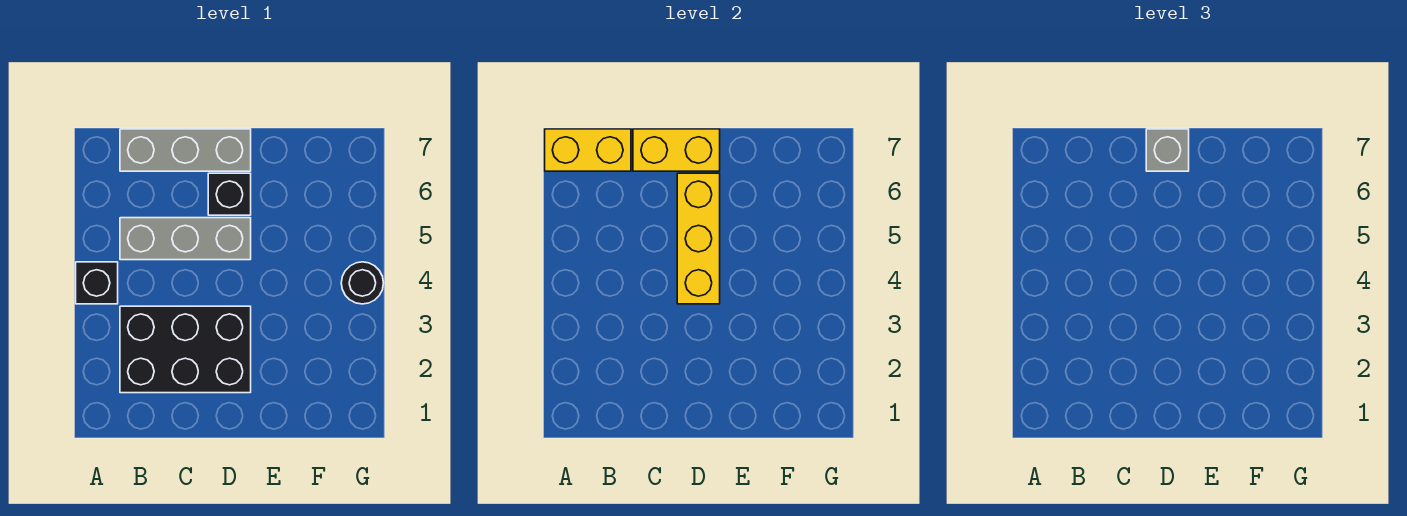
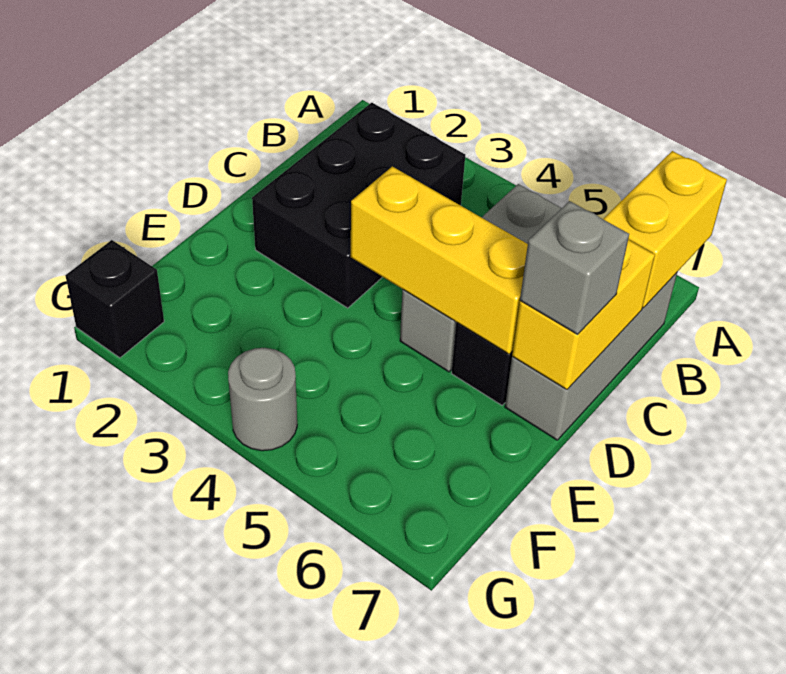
black brick A4 level 1 -> black brick G1 level 1
black round brick G4 level 1 -> grey round brick G4 level 1

